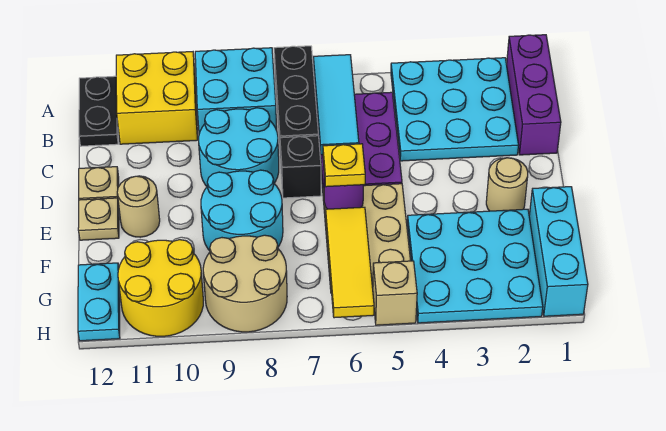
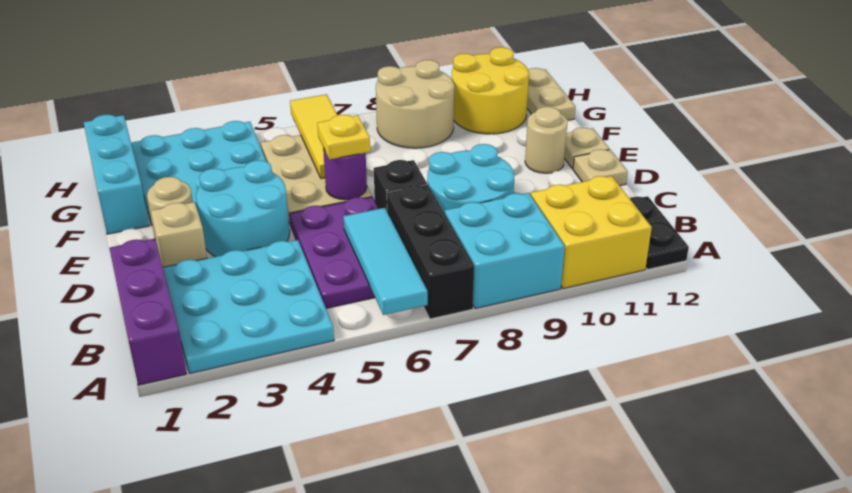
cyan round brick E8:F9 level 1 -> cyan round brick D3:E4 level 1
cyan plate G12:H12 level 1 -> tan plate G12:H12 level 1
tan brick H5 level 1 -> tan brick D2 level 1

